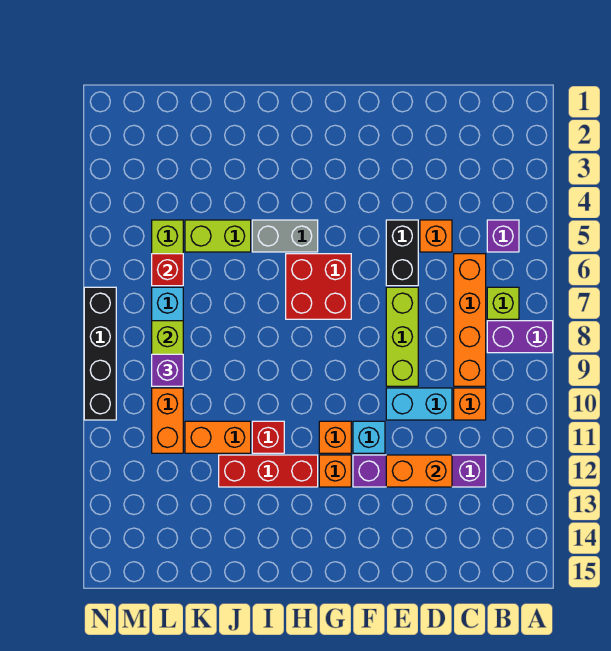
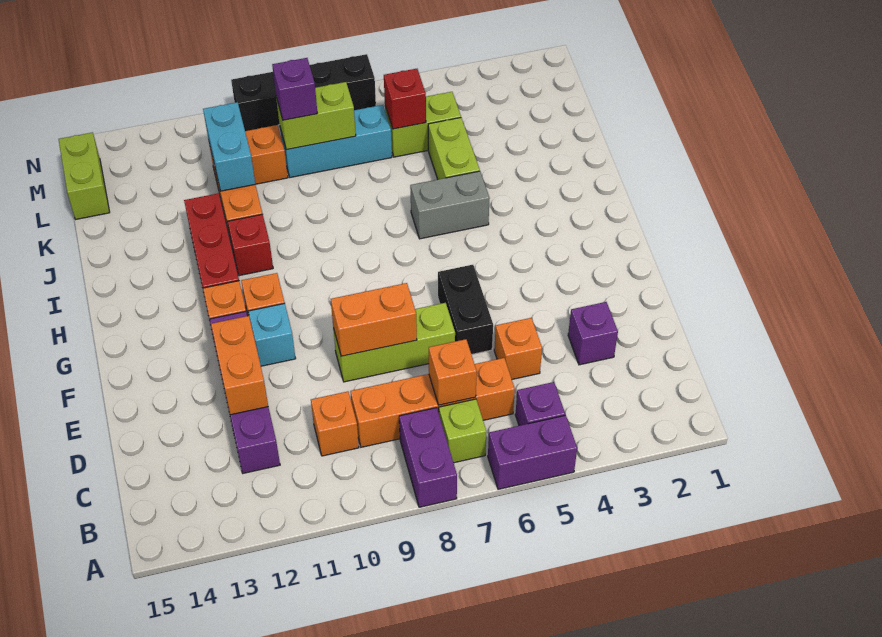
none -> purple brick A5:A6 level 1
none -> orange brick C7 level 2
none -> purple brick D3 level 1
cyan brick D10:E10 level 1 -> cyan brick K11:L11 level 2
black brick E5:E6 level 1 -> black brick E6:F6 level 1
none -> orange brick E8:E9 level 2
red brick G6:H7 level 1 -> none
grey brick H5:I5 level 1 -> grey brick I5:I6 level 1
none -> lime brick L15:M15 level 1

